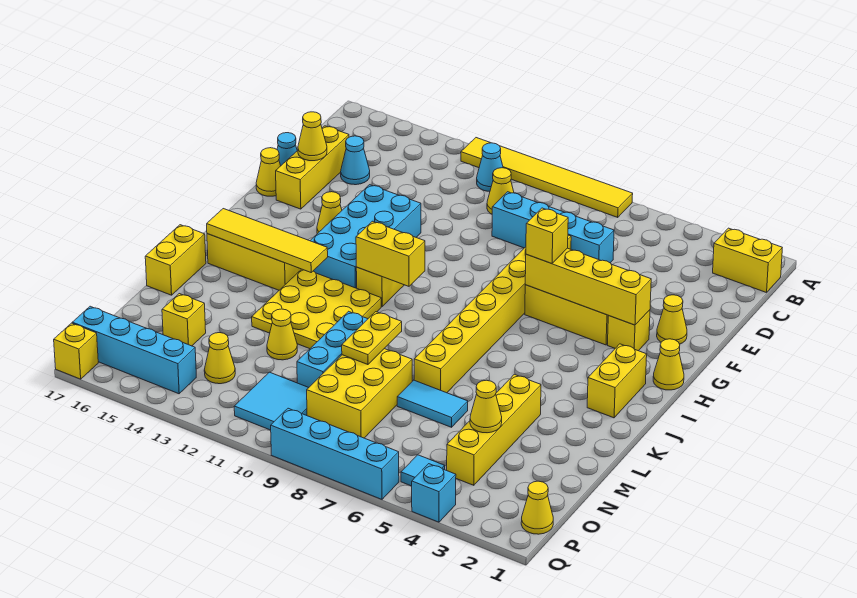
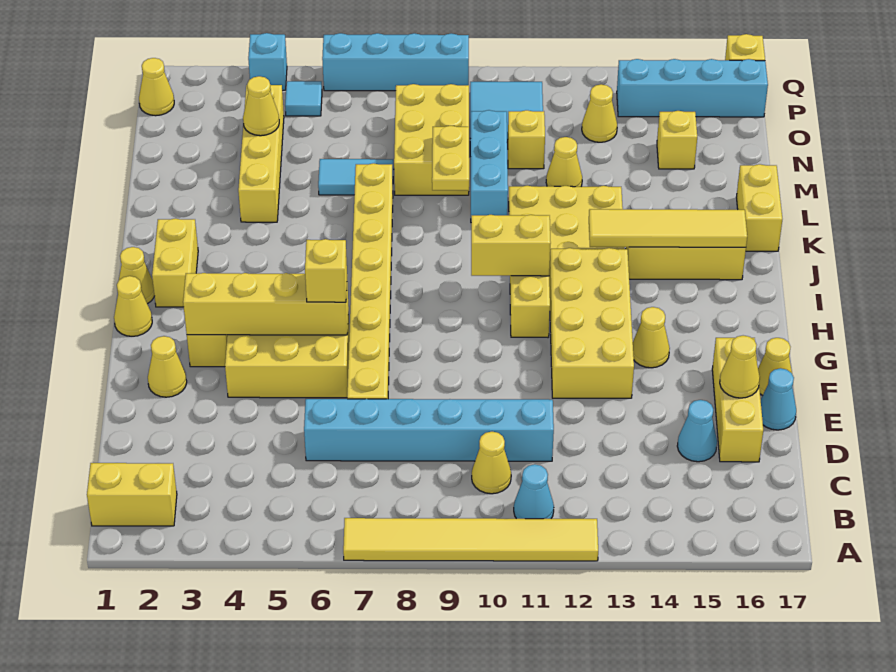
cyan brick D6:D9 level 1 -> cyan brick D6:D11 level 1
cyan brick F12:I13 level 1 -> yellow brick F12:I13 level 1
none -> yellow cone I1 level 1
none -> yellow brick N11 level 1

